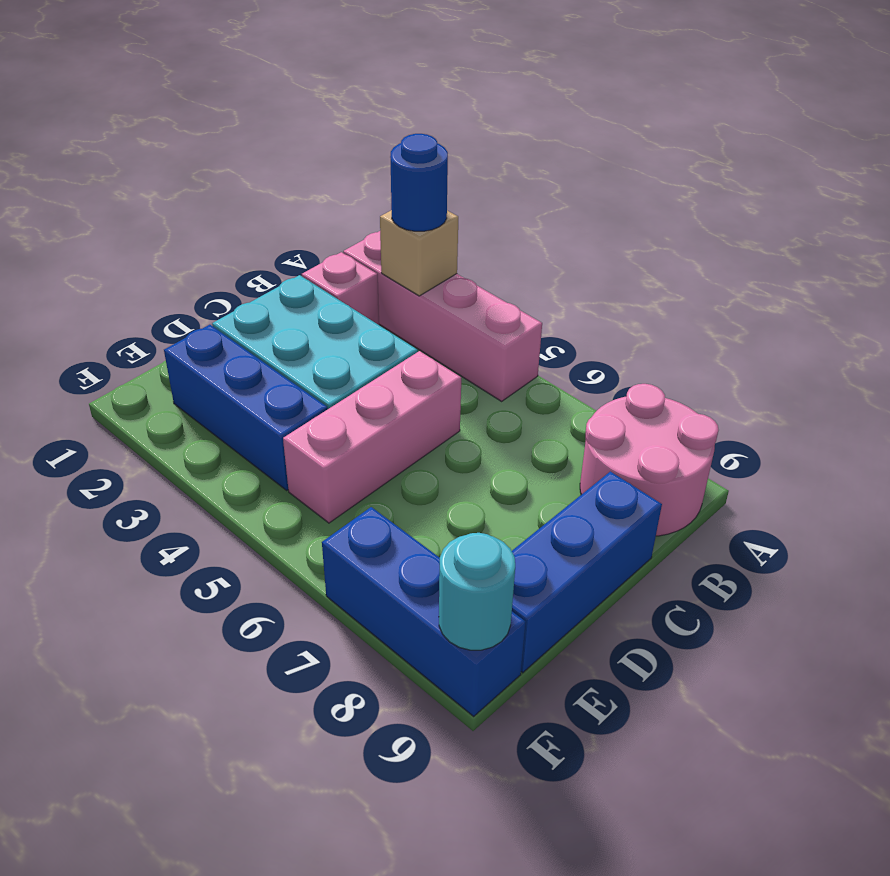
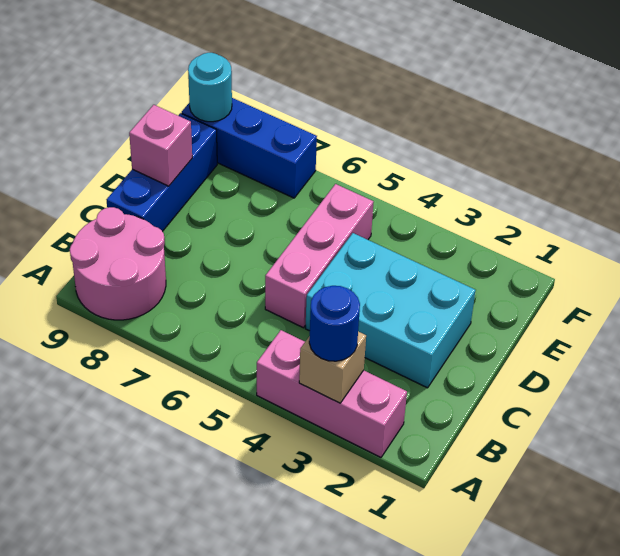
pink brick A2:A5 level 1 -> pink brick A2:A4 level 1
pink brick B2 level 1 -> pink brick D9 level 2
blue brick E2:E4 level 1 -> none

